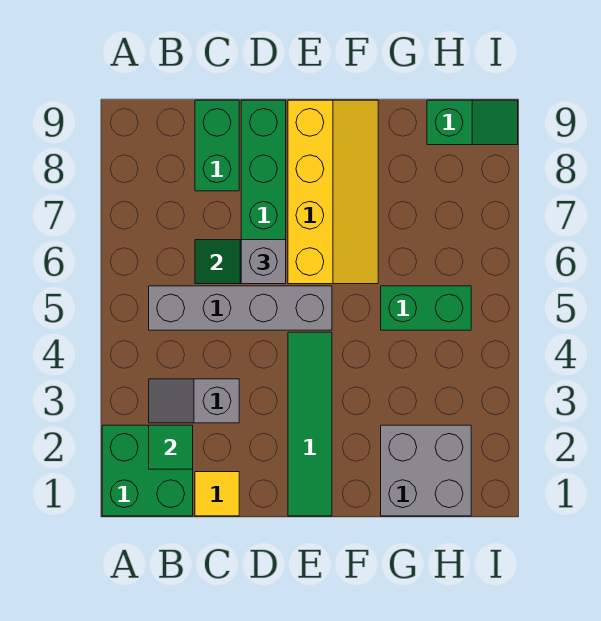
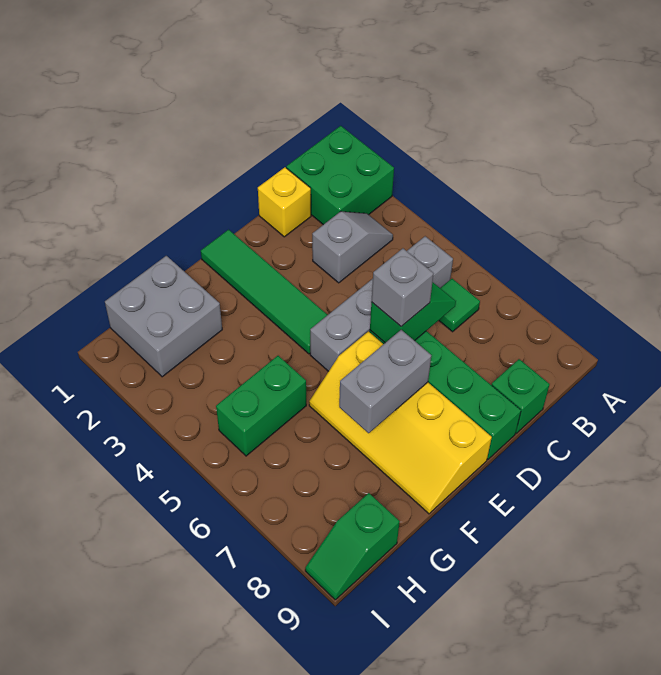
green tile B2 level 2 -> green tile B6 level 1
yellow tile C1 level 1 -> yellow brick C1 level 1
green brick C8:C9 level 1 -> green brick C9 level 1
none -> grey brick E7:F7 level 2

